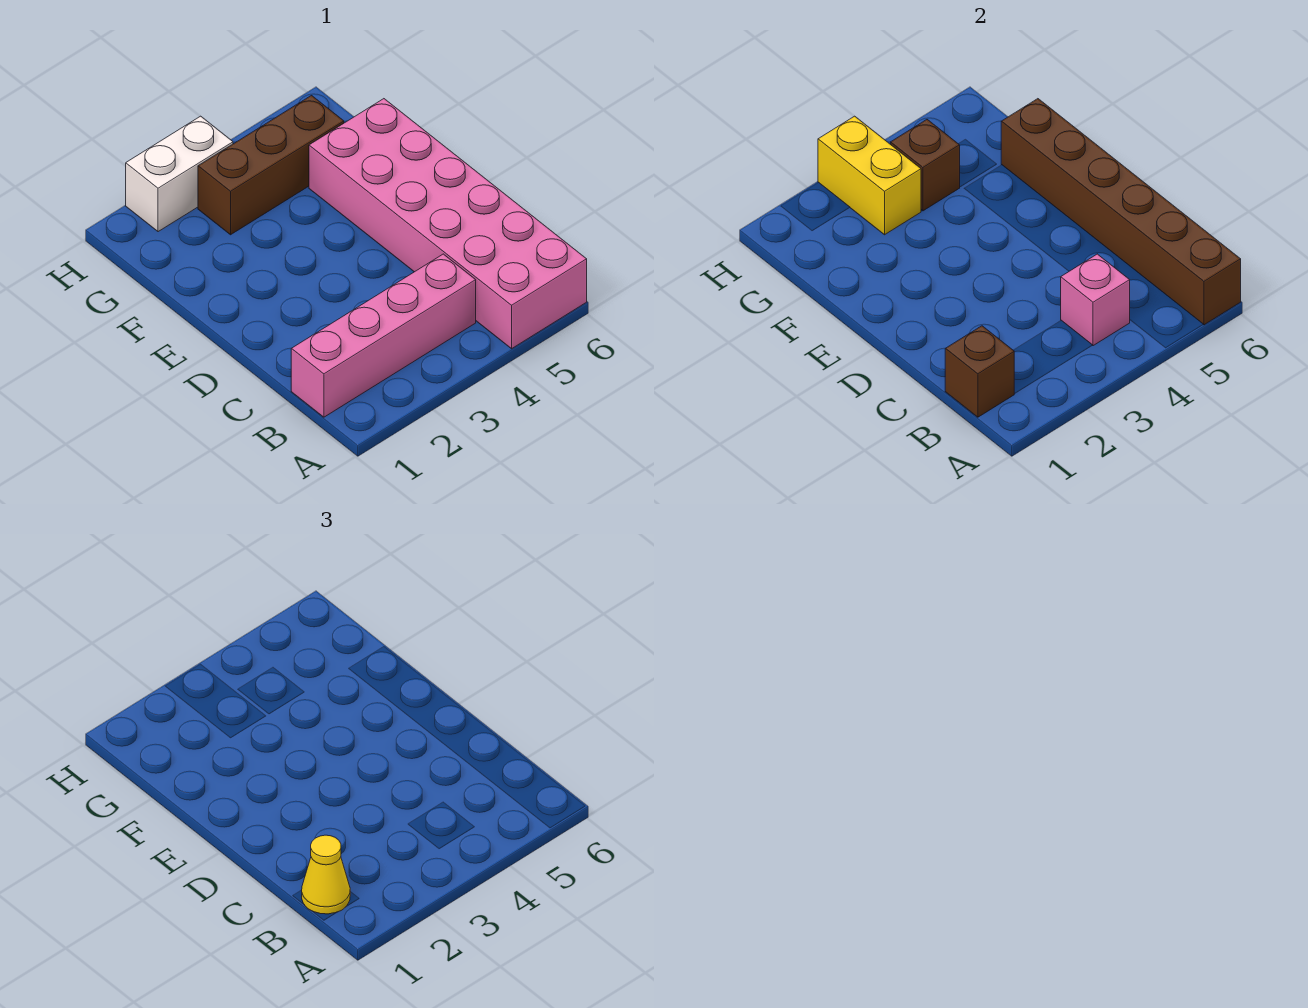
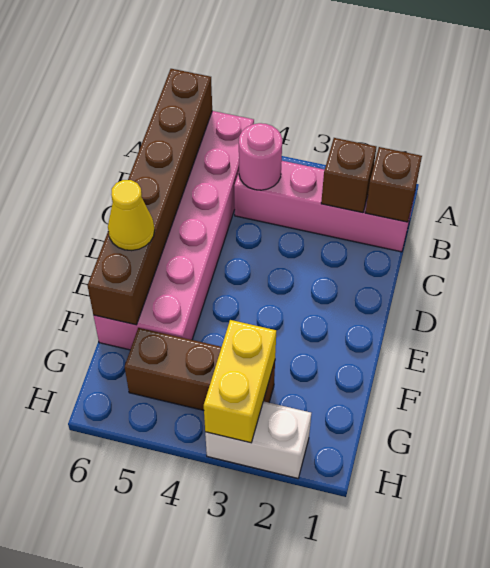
yellow cone B1 level 3 -> yellow cone E6 level 3
pink brick B4 level 2 -> pink round brick B4 level 2
brown brick G4 level 2 -> brown brick B2 level 2

